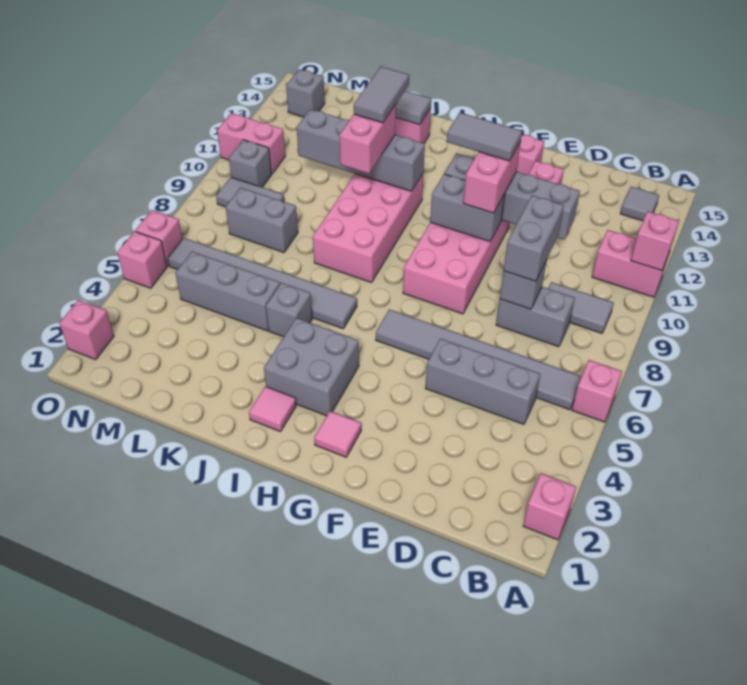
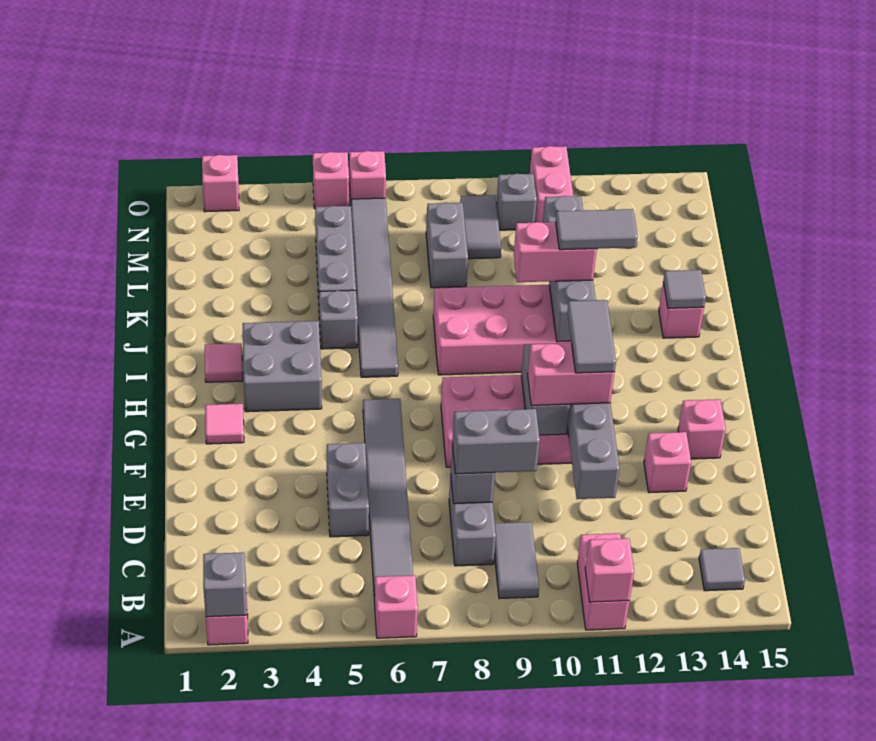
grey brick C5:E5 level 1 -> grey brick D5:E5 level 1
grey brick N14 level 1 -> grey brick A2 level 2

